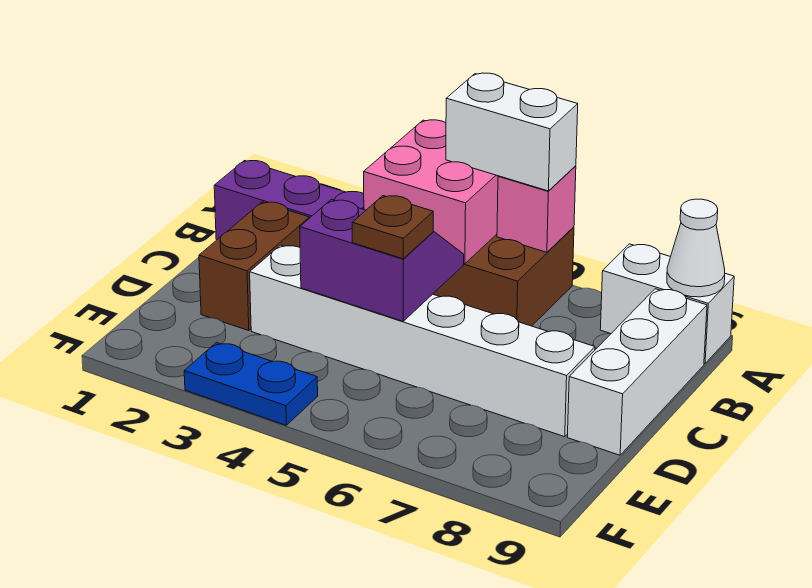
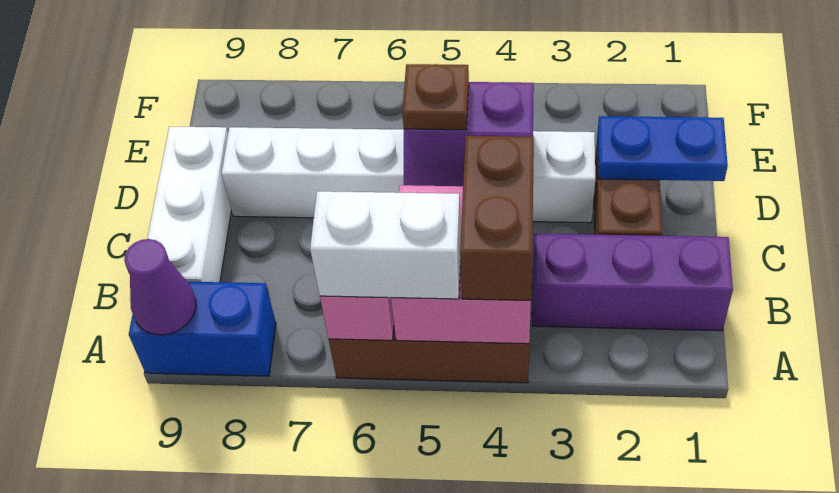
none -> brown brick A4:B4 level 3
white brick A8:A9 level 1 -> blue brick A8:A9 level 1
white cone A9 level 2 -> purple cone A9 level 2
blue plate F3:F4 level 1 -> blue plate D1:D2 level 2

